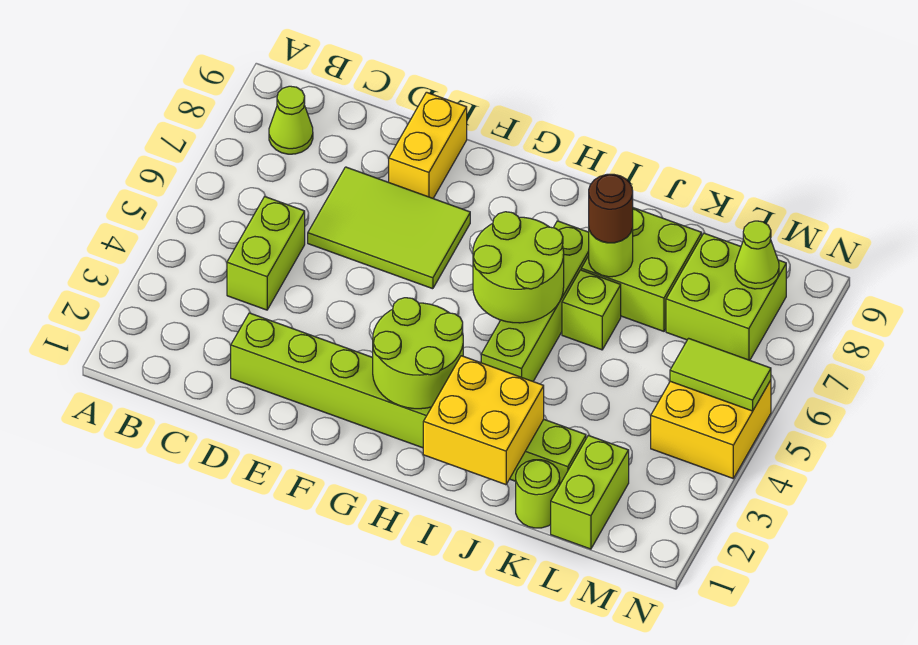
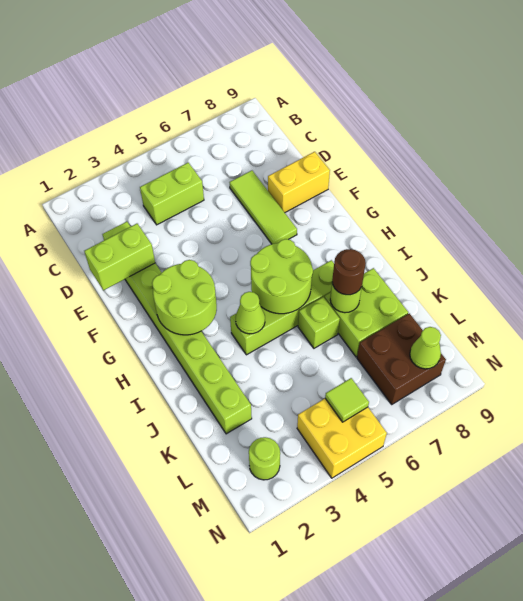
lime cone B8 level 1 -> lime cone I4 level 2
lime tile D6:F7 level 1 -> lime tile D7:F7 level 1
yellow brick I1:J2 level 2 -> none
lime round brick K1 level 1 -> lime round brick M2 level 1
lime brick L1:L2 level 1 -> lime brick E1:E2 level 2
lime brick L7:M8 level 1 -> brown brick L7:M8 level 1
lime tile M5:N5 level 2 -> lime tile M5 level 2

